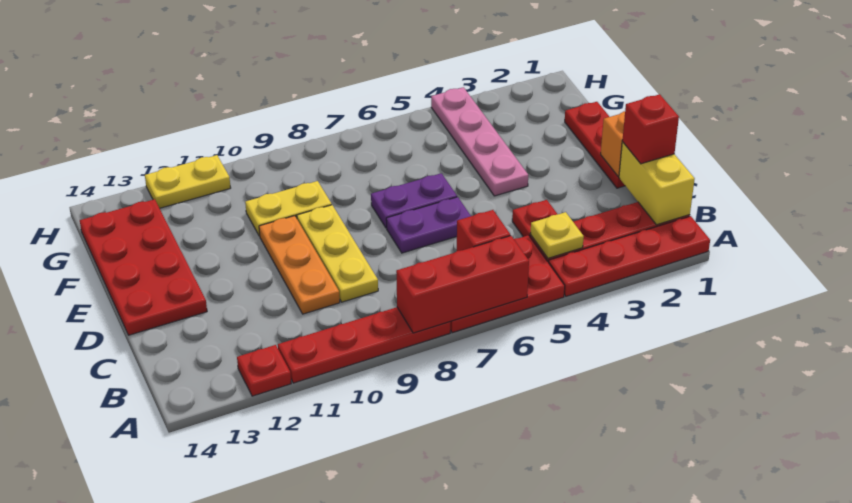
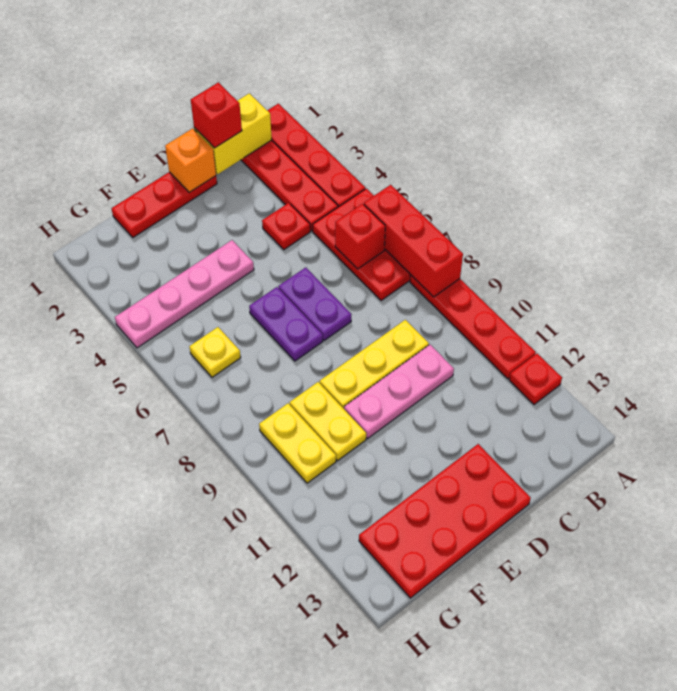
yellow plate B4 level 2 -> yellow plate G6 level 1
orange plate C10:E10 level 1 -> pink plate C10:E10 level 1
yellow plate H11:H12 level 1 -> yellow plate G9:G10 level 1

